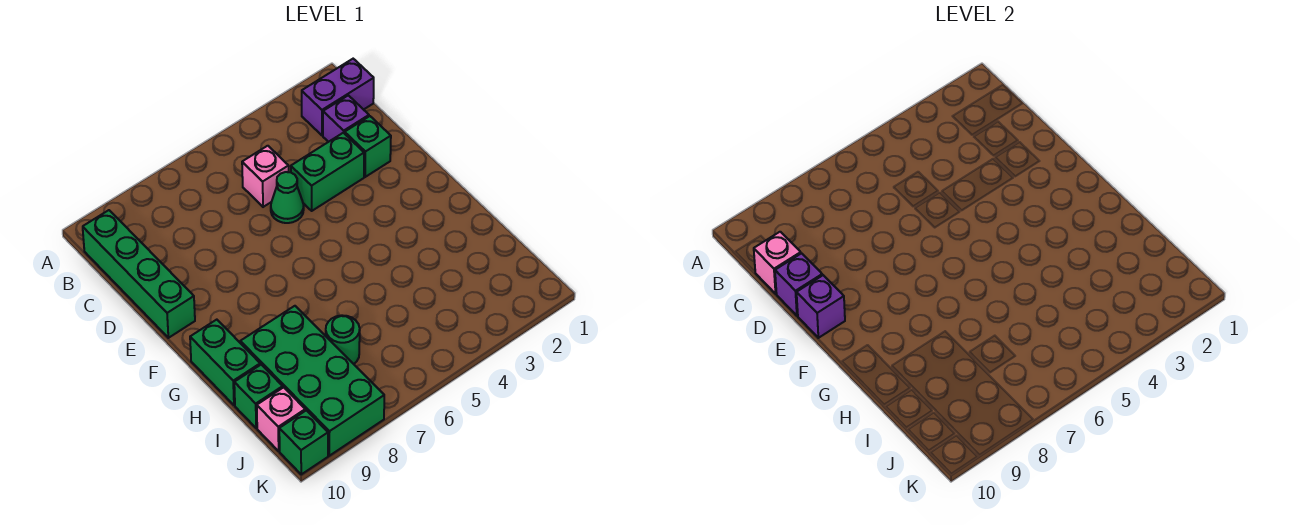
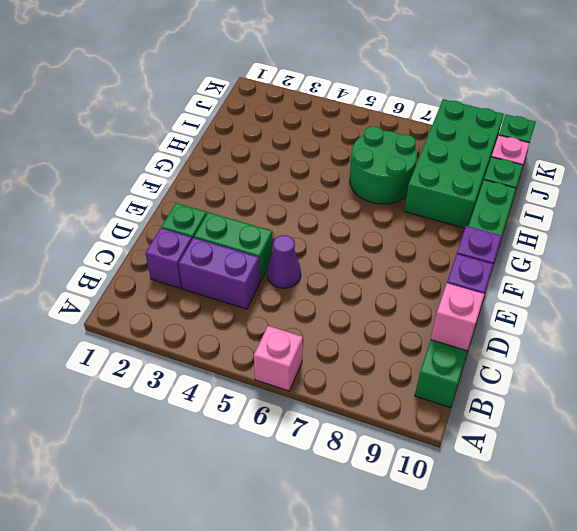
purple brick B1:B2 level 1 -> purple brick C3:C4 level 1
pink brick C5 level 1 -> pink brick A6 level 1
green cone D5 level 1 -> purple cone D5 level 1
green round brick I7 level 1 -> green round brick H6:I7 level 1

